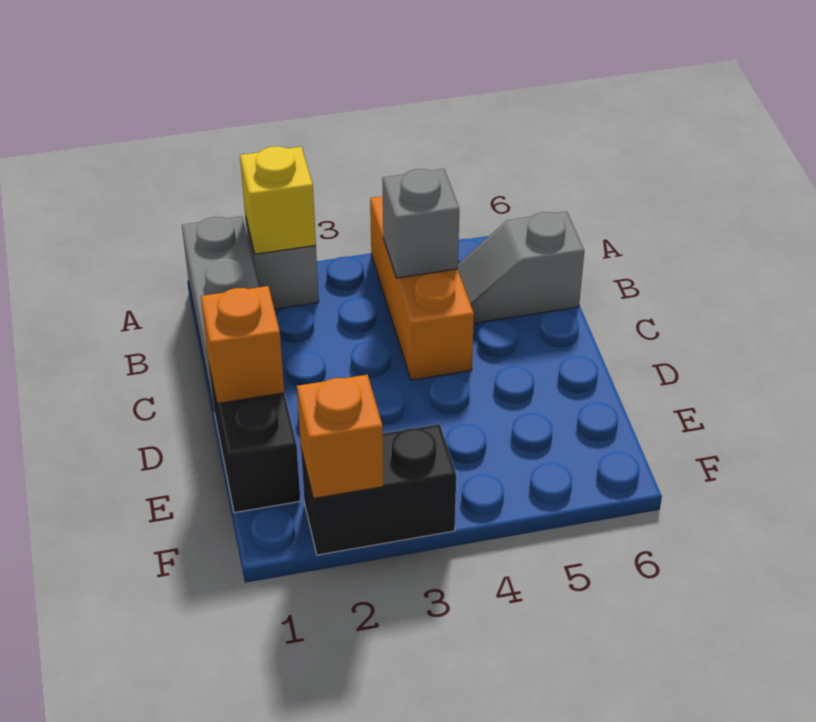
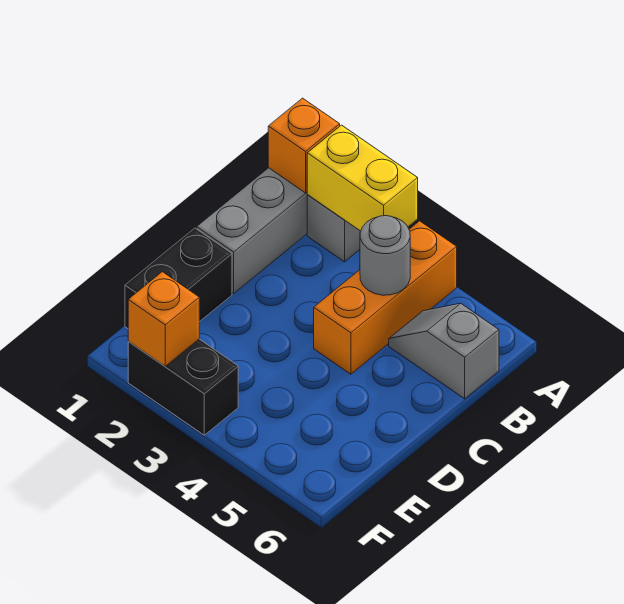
yellow brick A2 level 2 -> yellow brick A2:A3 level 2
grey brick B4 level 2 -> grey round brick B4 level 2
orange brick D1 level 2 -> orange brick A1 level 2

